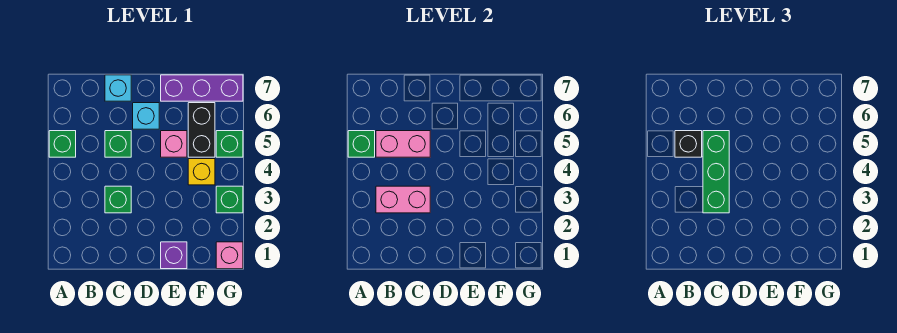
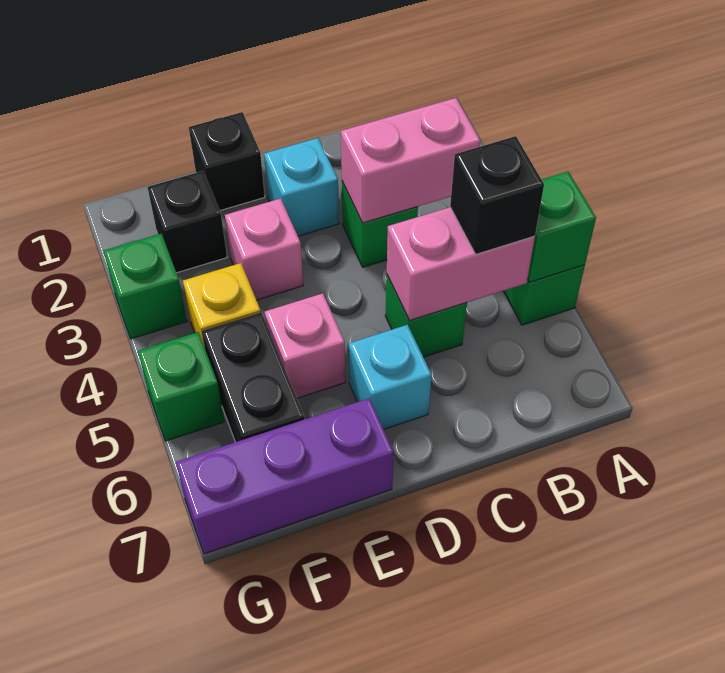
green brick C3:C5 level 3 -> none
cyan brick C7 level 1 -> cyan brick D2 level 1
purple brick E1 level 1 -> black brick E1 level 1
none -> black brick F2 level 1
pink brick G1 level 1 -> pink brick E3 level 1

